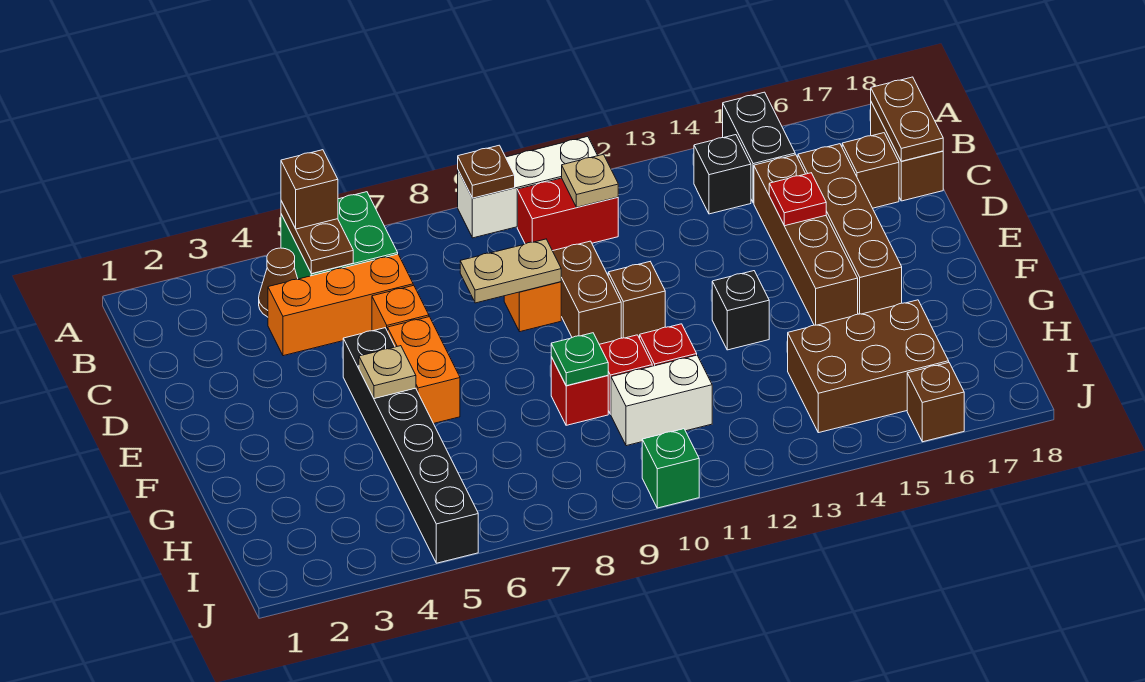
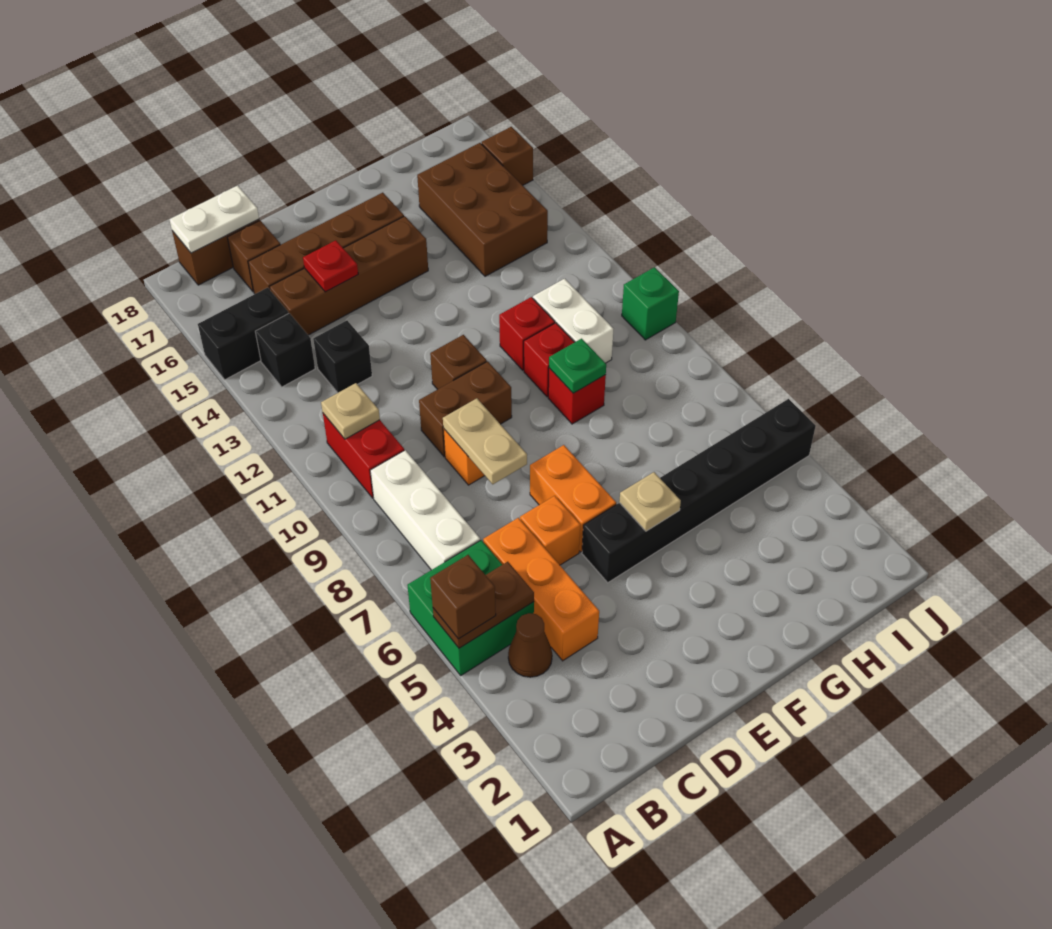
white brick A9:A11 level 1 -> white brick B7:B9 level 1
brown plate A9 level 2 -> none
brown plate B18:C18 level 2 -> white plate B18:C18 level 2
orange brick E6:F6 level 1 -> orange brick E6:E7 level 1
black brick F13 level 1 -> black brick C13 level 1

